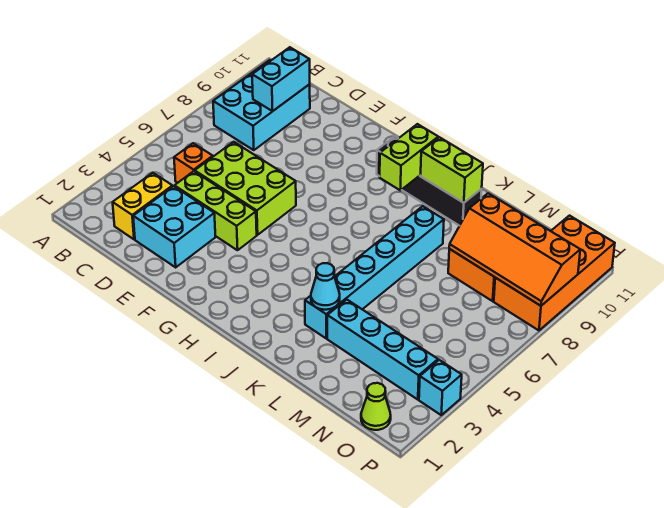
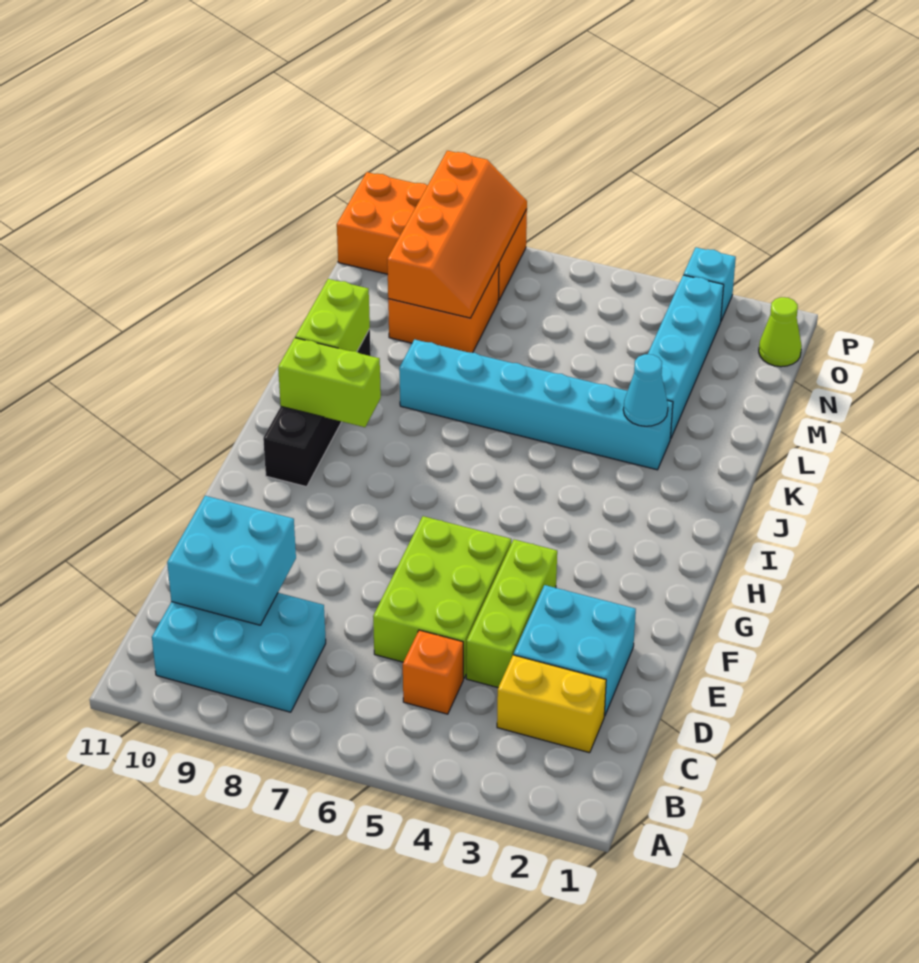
cyan brick C9:C10 level 2 -> cyan brick C9:D10 level 2

